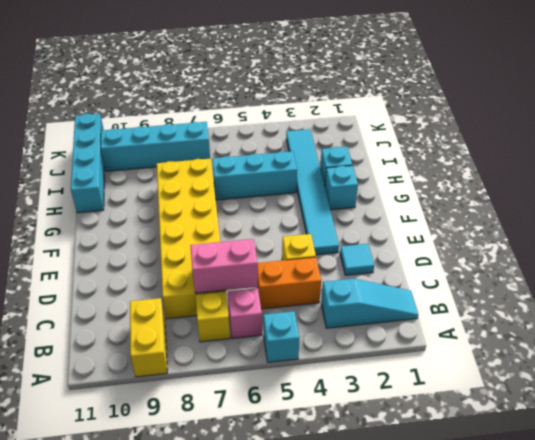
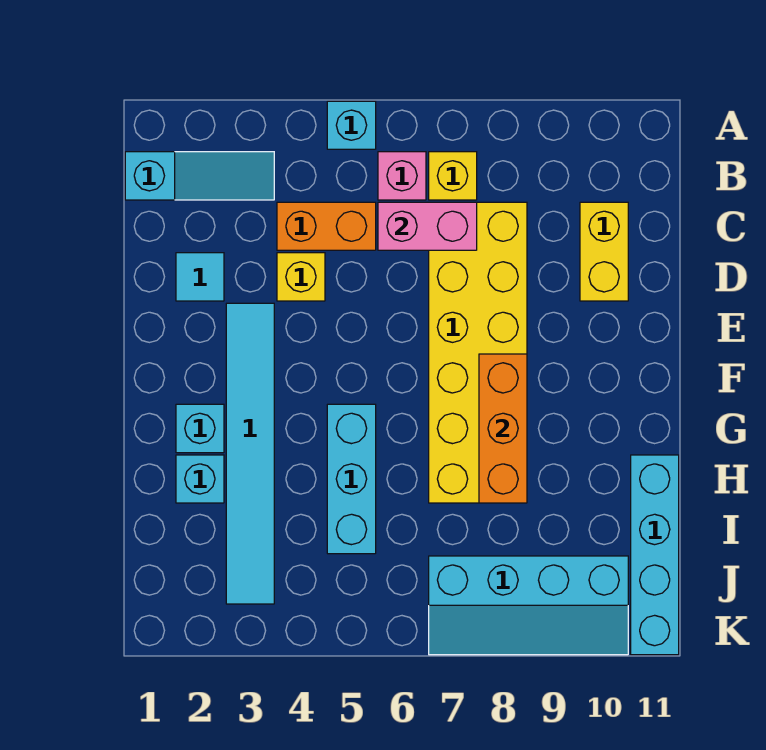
yellow brick A9:B9 level 1 -> yellow brick C10:D10 level 1
cyan slope B1:B3 level 1 top 3 -> cyan slope B1:B3 level 1 top 1
none -> orange brick F8:H8 level 2
cyan brick H4:H6 level 1 -> cyan brick G5:I5 level 1

